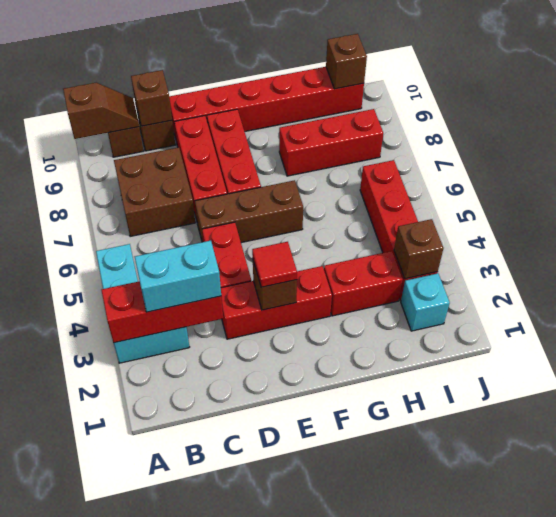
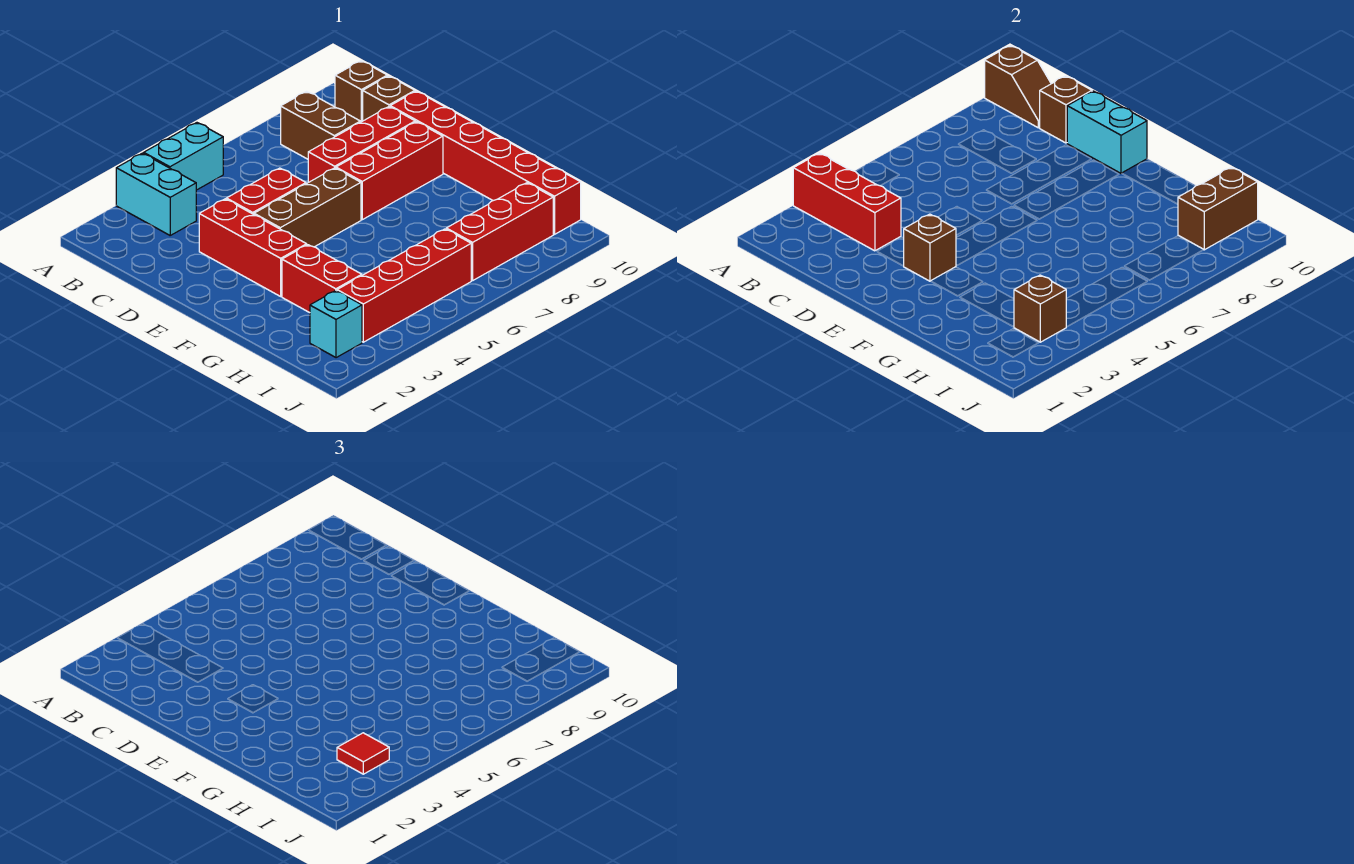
cyan brick B3:C3 level 3 -> cyan brick D10:E10 level 2
brown brick B7:C8 level 1 -> brown brick B8:C8 level 1
brown brick D6:F6 level 1 -> brown brick E4:E6 level 1
red tile E3 level 3 -> red tile I3 level 3
red brick G8:I8 level 1 -> red brick I7:I9 level 1
brown brick I10 level 2 -> brown brick I9:I10 level 2

